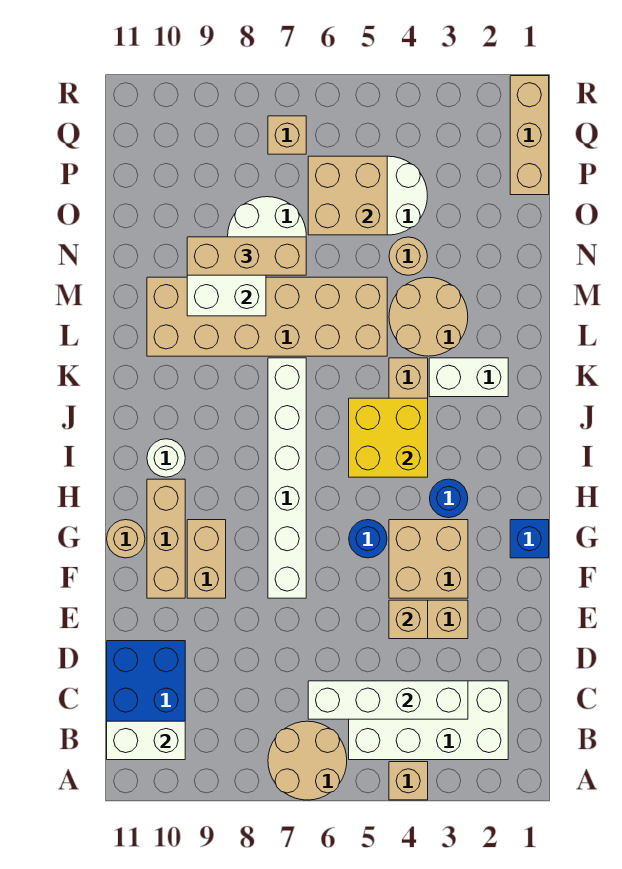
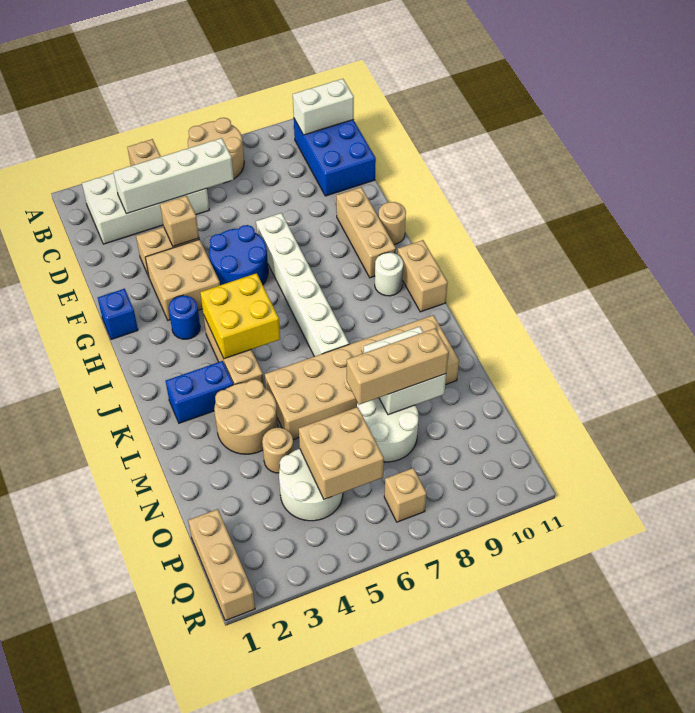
tan brick F9:G9 level 1 -> tan brick I11:J11 level 1
blue round brick G5 level 1 -> blue round brick F5:G6 level 1
white brick K2:K3 level 1 -> blue brick K2:K3 level 1

